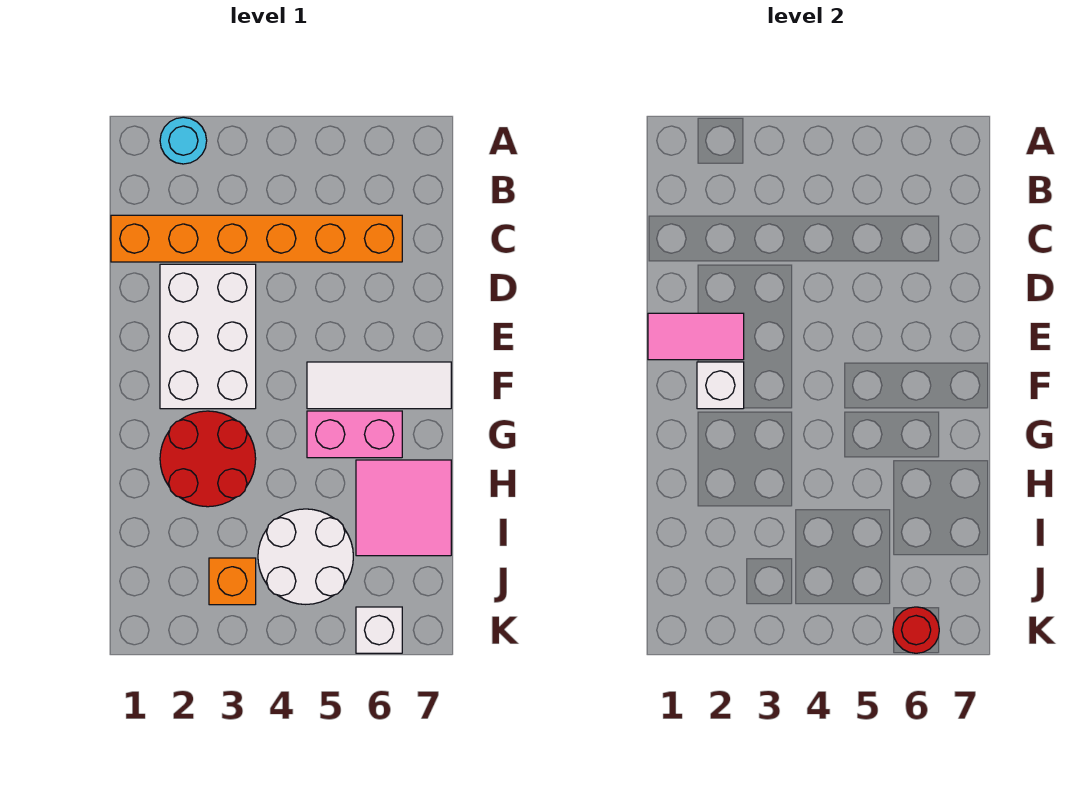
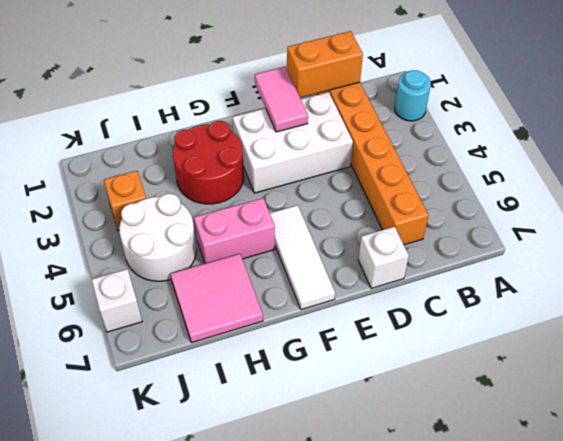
none -> orange brick C1:D1 level 2
white brick F2 level 2 -> white brick D7 level 1
pink brick G5:G6 level 1 -> pink brick G5:H5 level 1
red round brick K6 level 2 -> none

